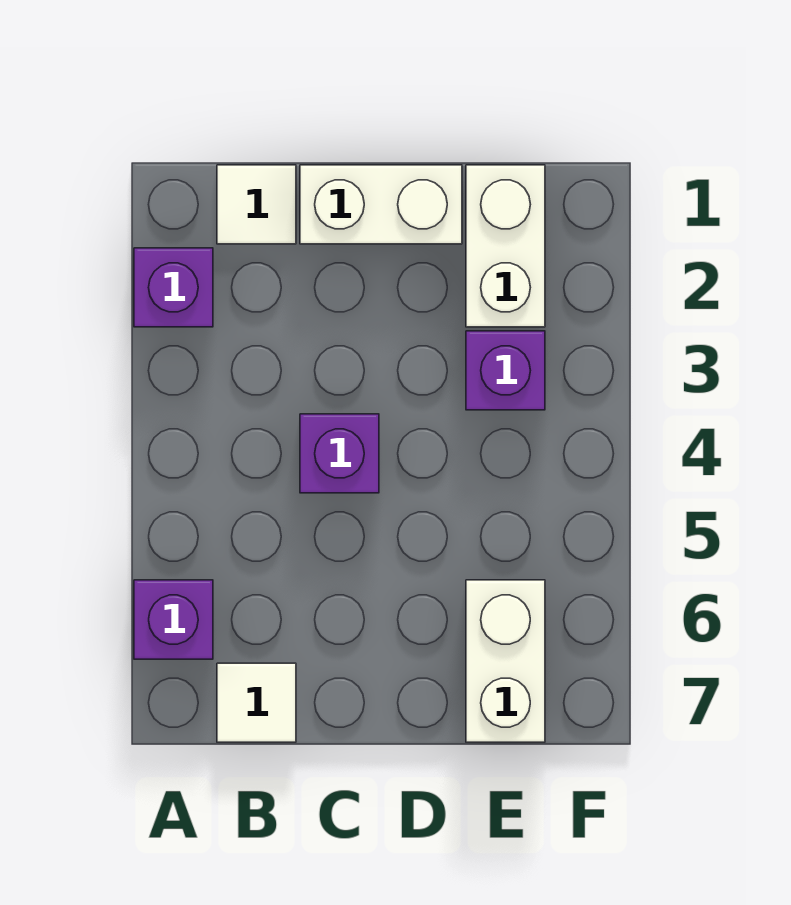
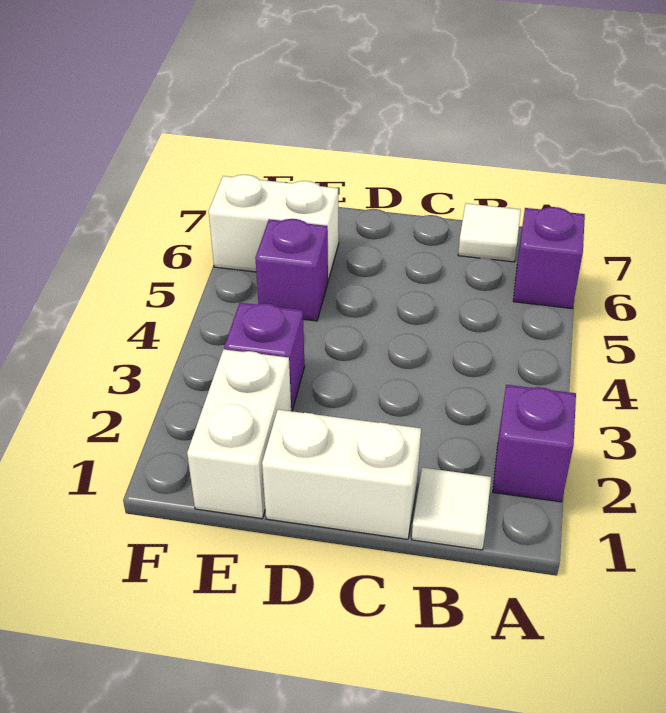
purple brick C4 level 1 -> purple brick E5 level 1
white brick E6:E7 level 1 -> white brick E6:F6 level 1

